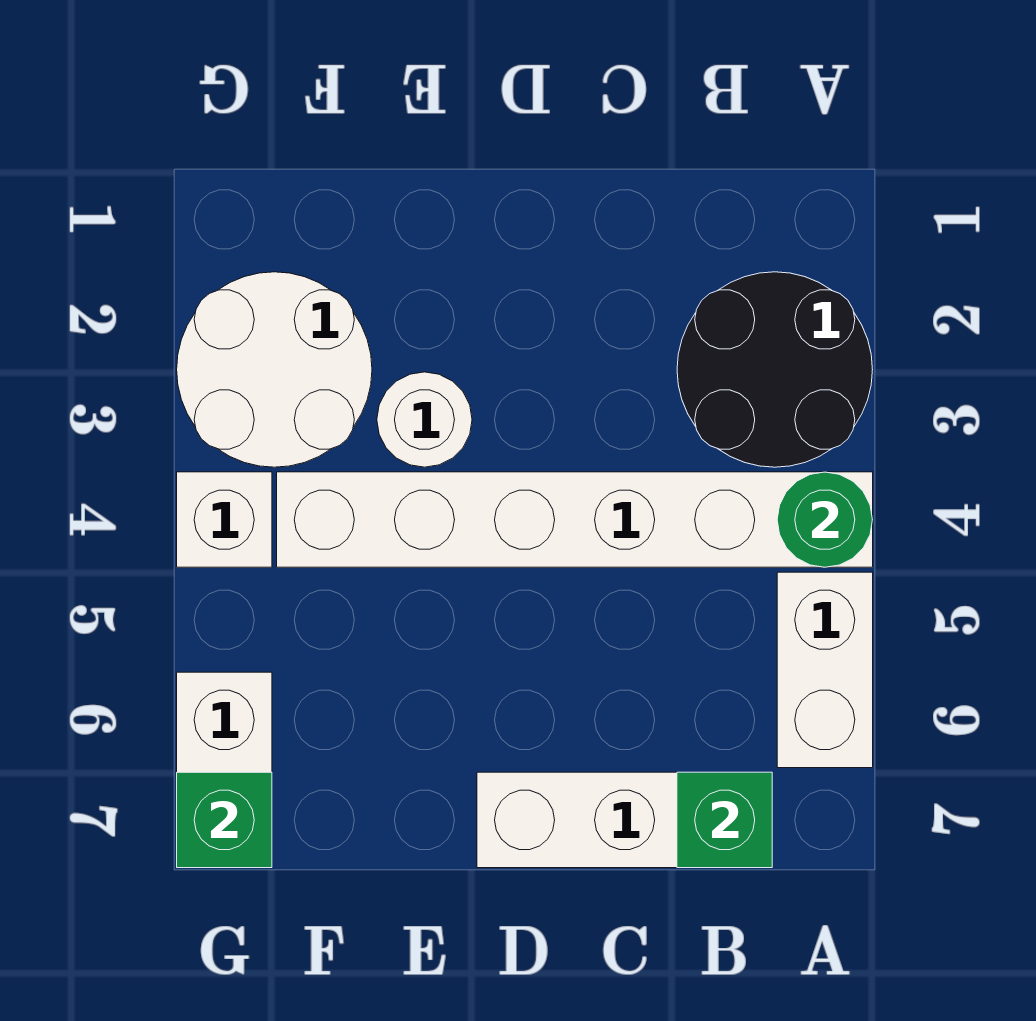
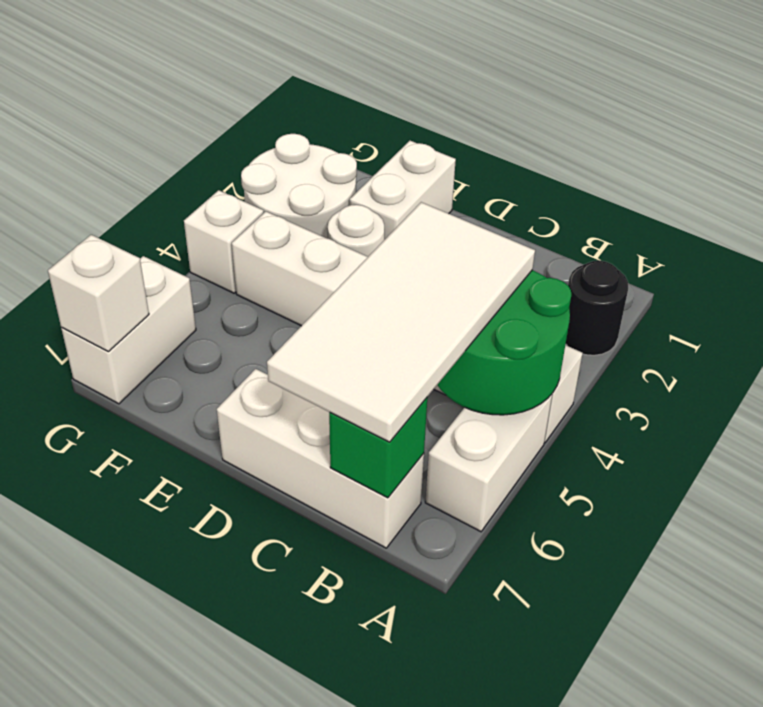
black round brick A2:B3 level 1 -> black round brick A2 level 1
green round brick A4 level 2 -> green round brick A4:B5 level 2
none -> white tile B4:C7 level 3
none -> white brick E1:E2 level 1
green brick G7 level 2 -> white brick G7 level 2

